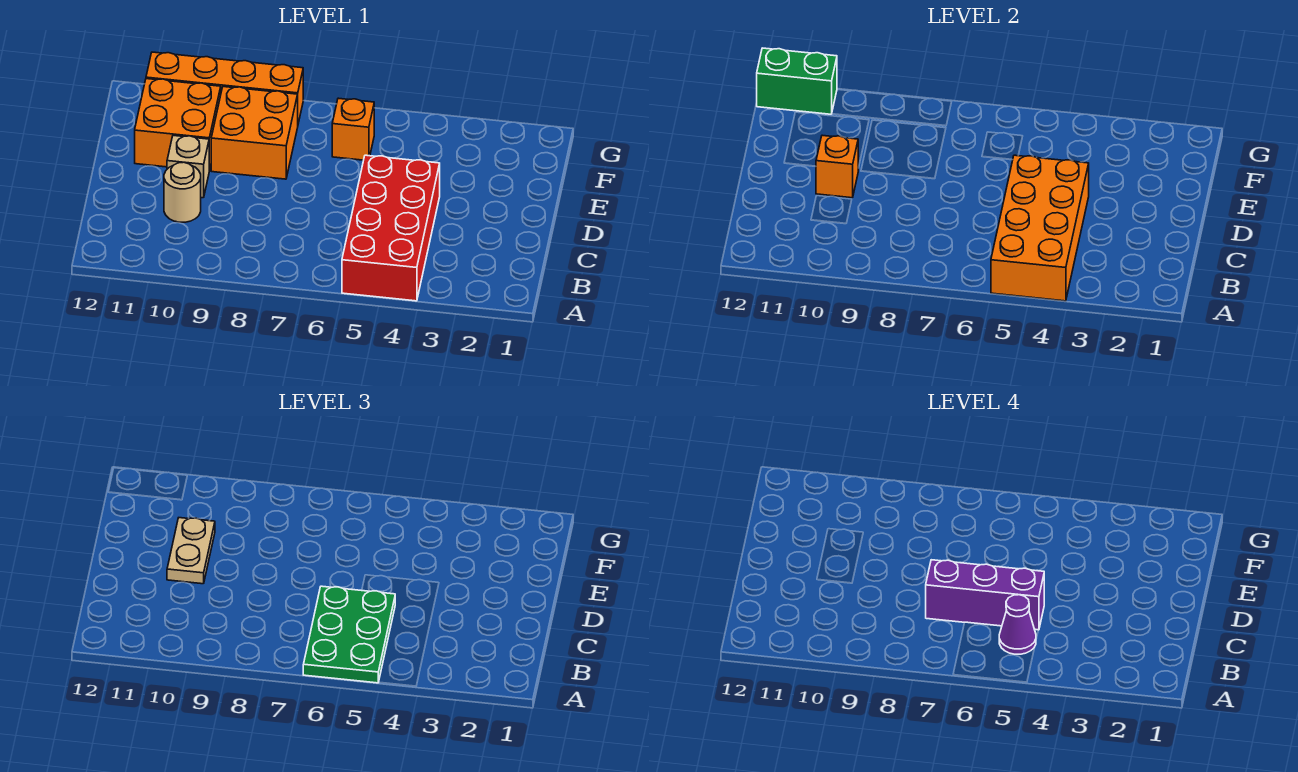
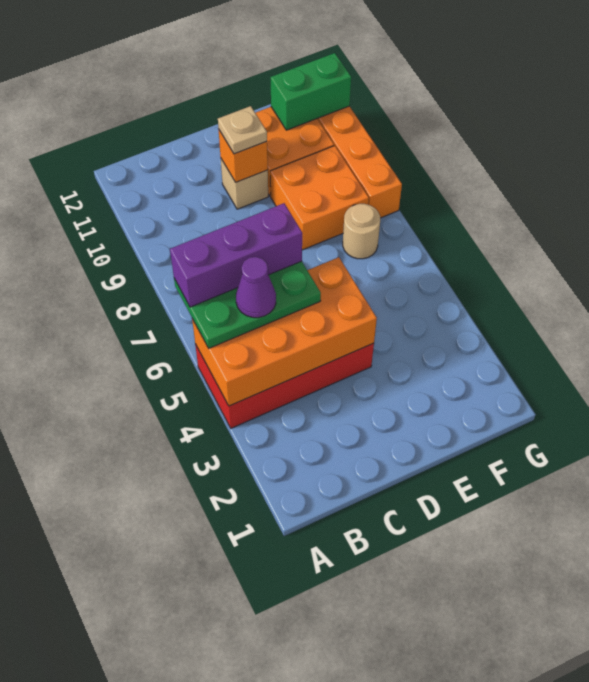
purple brick C5:C7 level 4 -> purple brick A6:C6 level 4
tan round brick C10 level 1 -> tan round brick F7 level 1
tan plate D10:E10 level 3 -> tan plate D10 level 3
orange brick F6 level 1 -> none
green brick G11:G12 level 2 -> green brick F11:G11 level 2

